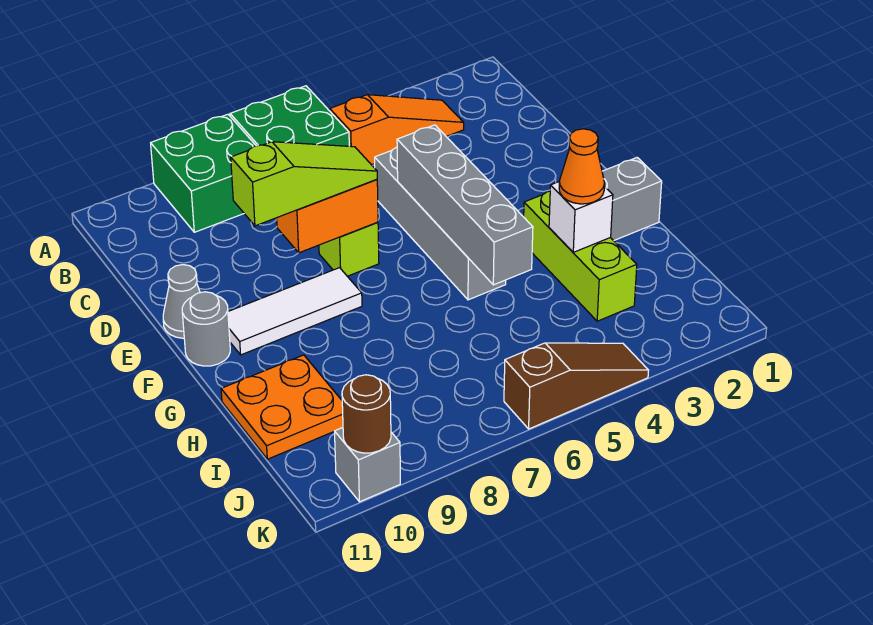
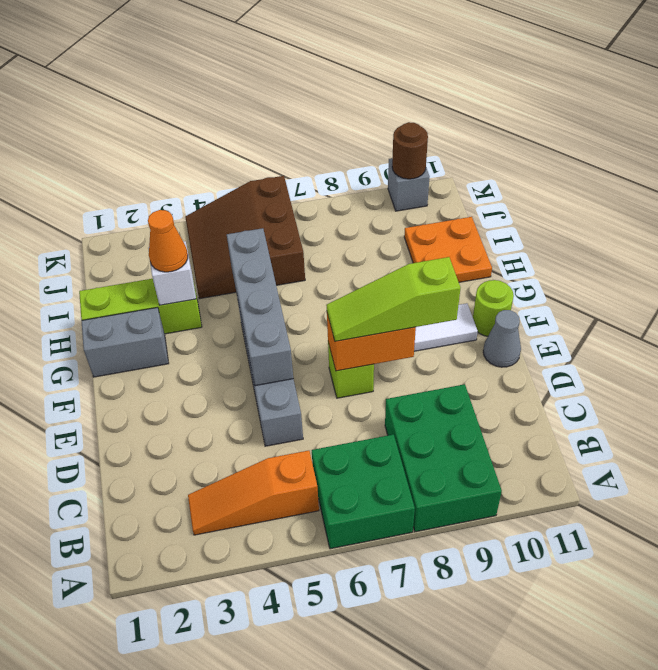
green brick A8:B9 level 1 -> green brick A8:C9 level 1
grey round brick F11 level 1 -> lime round brick F11 level 1
lime brick G3:I3 level 1 -> lime brick H1:H3 level 1
brown slope K4:K6 level 1 top 6 -> brown slope I4:K6 level 1 top 6

